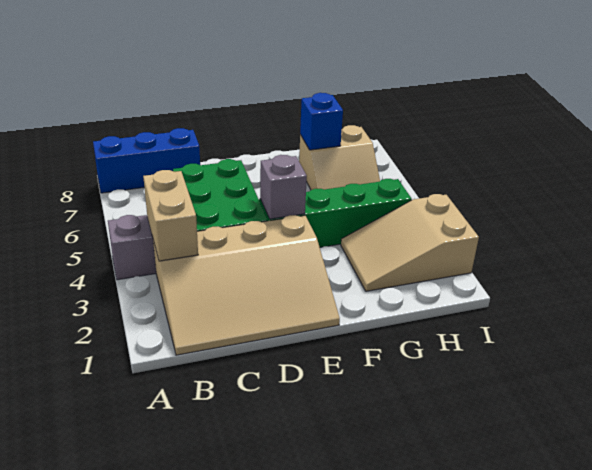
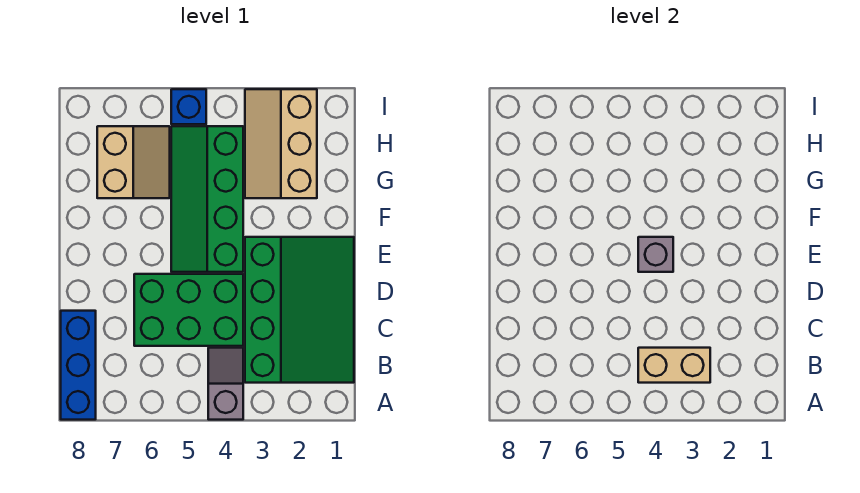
tan slope B1:E3 level 1 top 3 -> green slope B1:E3 level 1 top 3
tan slope G2:I3 level 1 top I -> tan slope G2:I3 level 1 top 2
blue brick G7 level 2 -> blue brick I5 level 1

